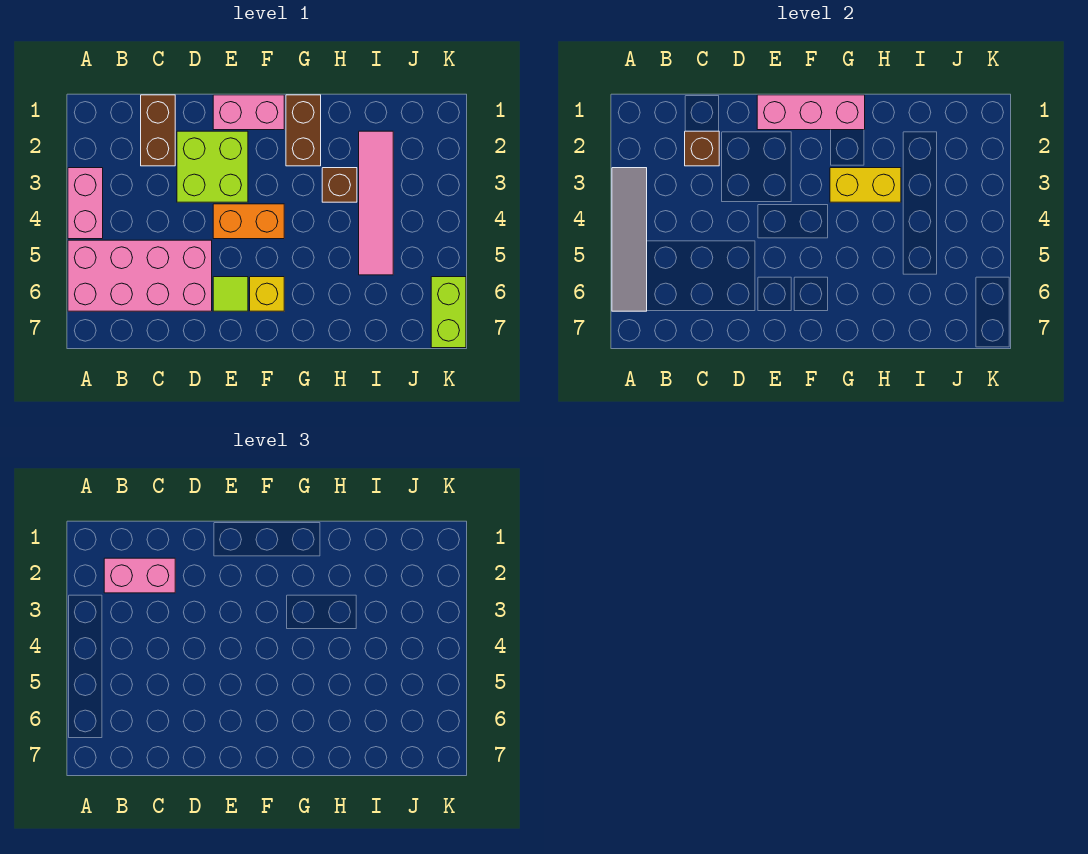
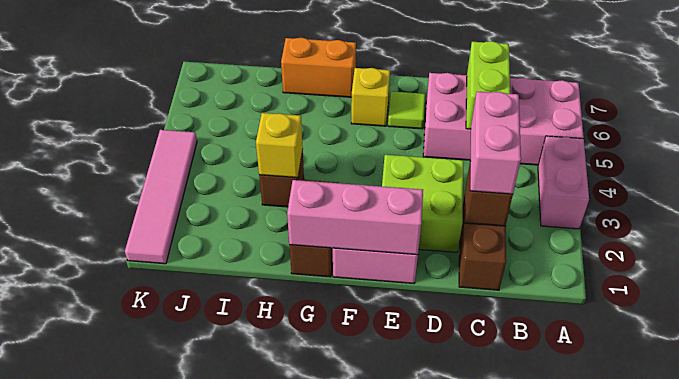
grey tile A3:A6 level 2 -> none
pink brick B2:C2 level 3 -> pink brick C2:C3 level 3
orange brick E4:F4 level 1 -> orange brick G7:H7 level 1
yellow brick G3:H3 level 2 -> yellow brick H3 level 2
pink tile I2:I5 level 1 -> pink tile K1:K4 level 1
lime brick K6:K7 level 1 -> lime brick C5:C6 level 2

